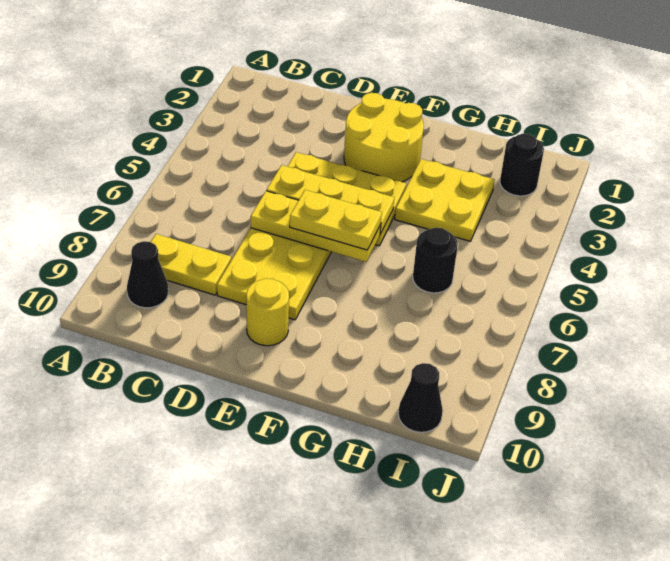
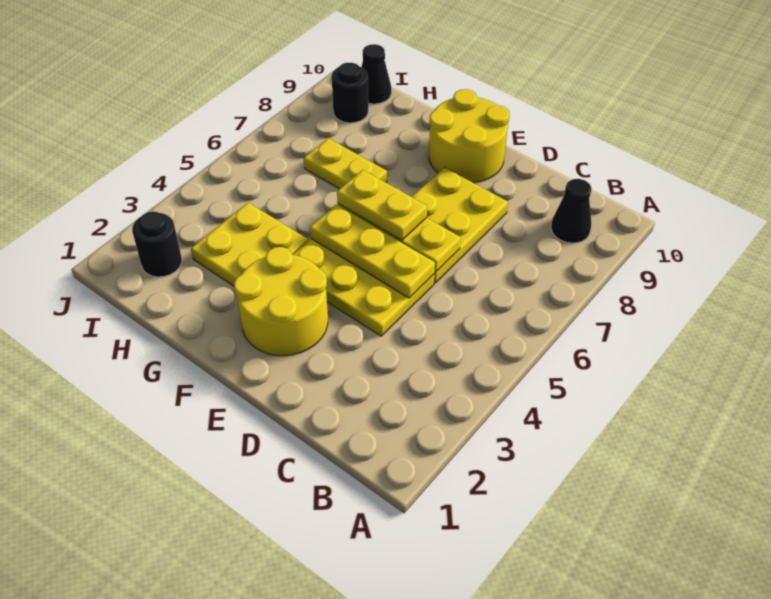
yellow plate B8:C8 level 1 -> yellow plate G7:H7 level 1
yellow round brick E9 level 1 -> yellow round brick E9:F10 level 1
black round brick H6 level 1 -> black round brick I9 level 1

